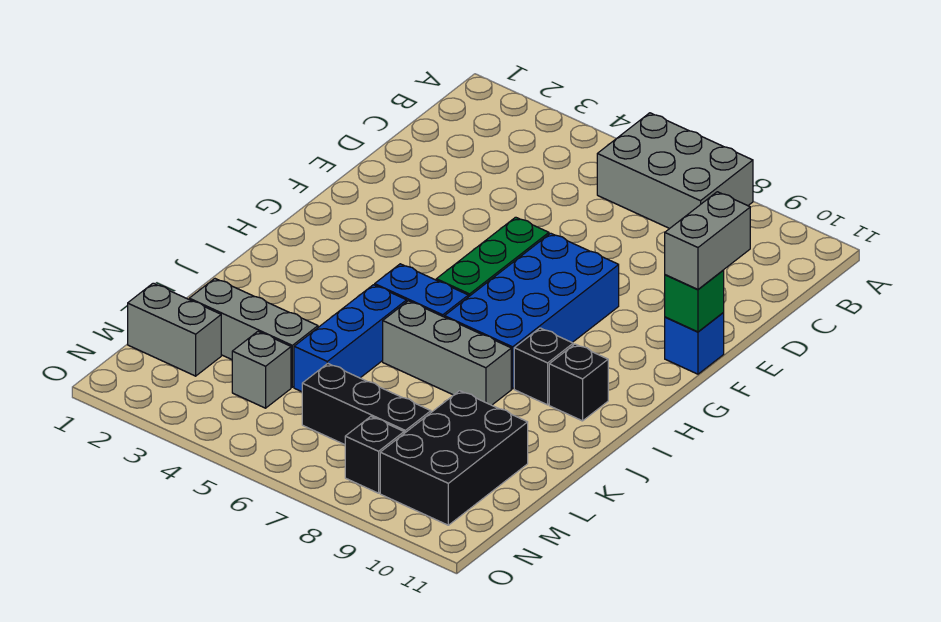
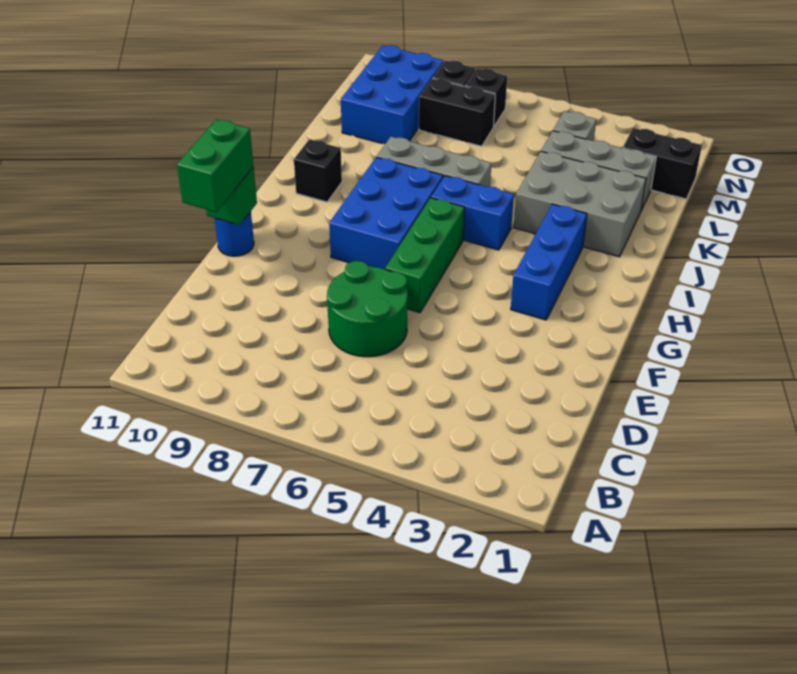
grey brick A6:B8 level 1 -> grey brick J2:K4 level 1
none -> green round brick D6:E7 level 1
grey brick E11:F11 level 3 -> green brick E11:F11 level 3
blue brick F7:I8 level 1 -> blue brick G7:I8 level 1
blue brick F11 level 1 -> blue round brick F11 level 1
black brick I9 level 1 -> black brick N7 level 1
blue brick J5:L5 level 1 -> blue brick G3:I3 level 1
black brick L9:N10 level 1 -> blue brick L9:N10 level 1
grey brick M1:M2 level 1 -> black brick M1:M2 level 1
black brick M6:M8 level 1 -> black brick M7:M8 level 1

